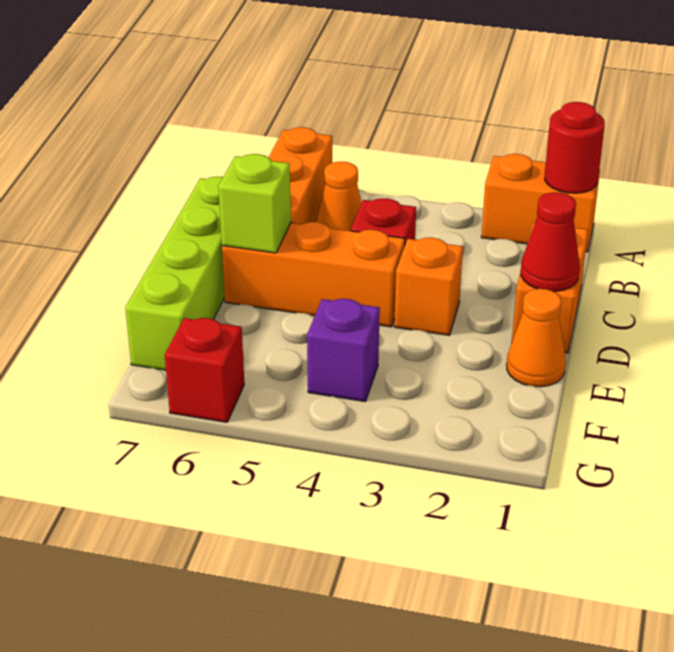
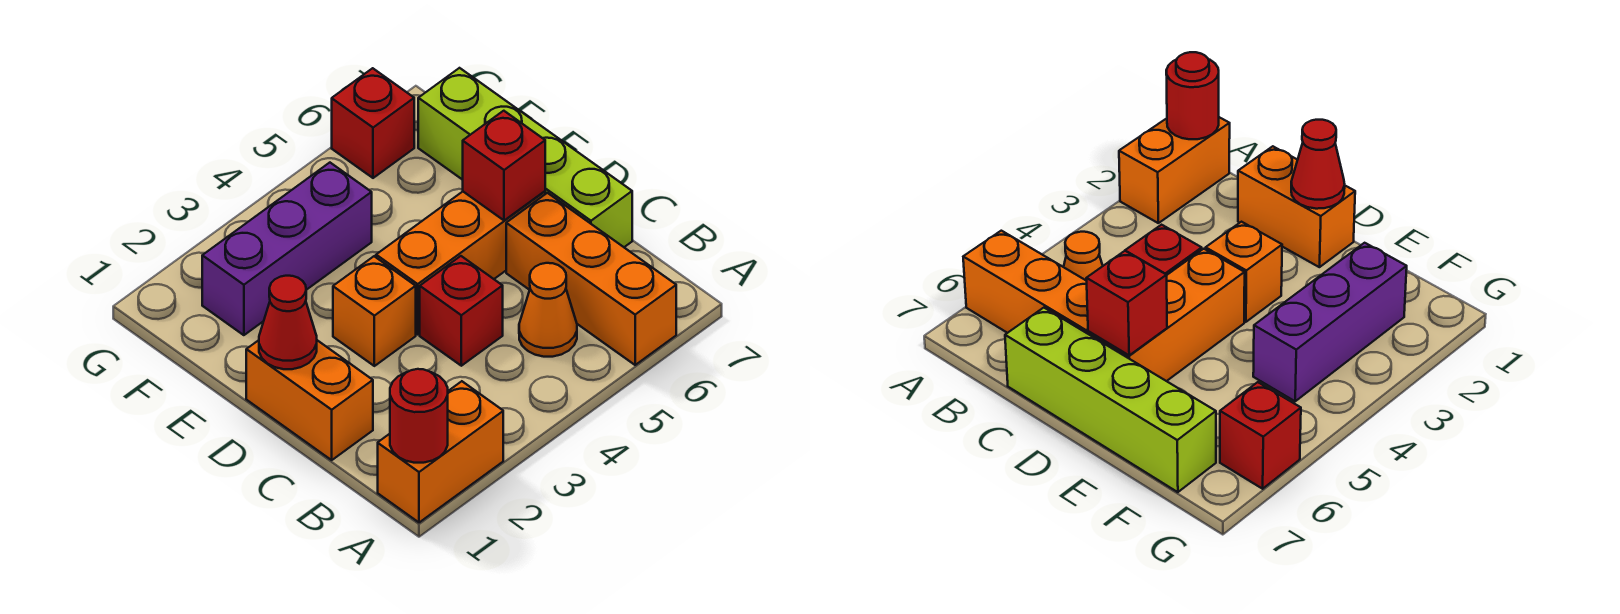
lime brick D6 level 2 -> red brick D6 level 2
orange cone E1 level 1 -> none
purple brick F4 level 1 -> purple brick F2:F4 level 1

